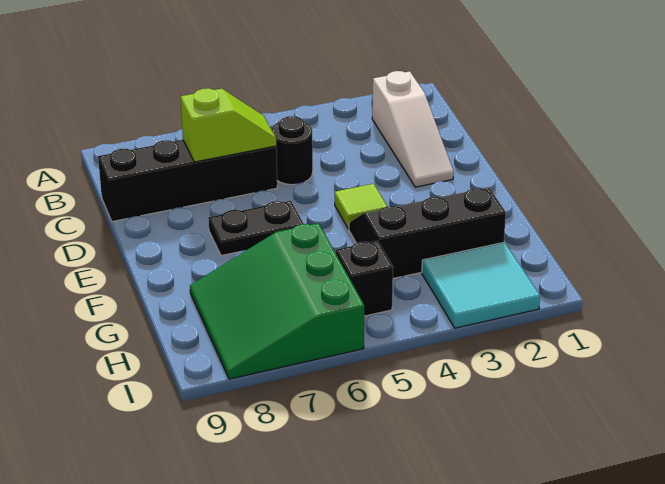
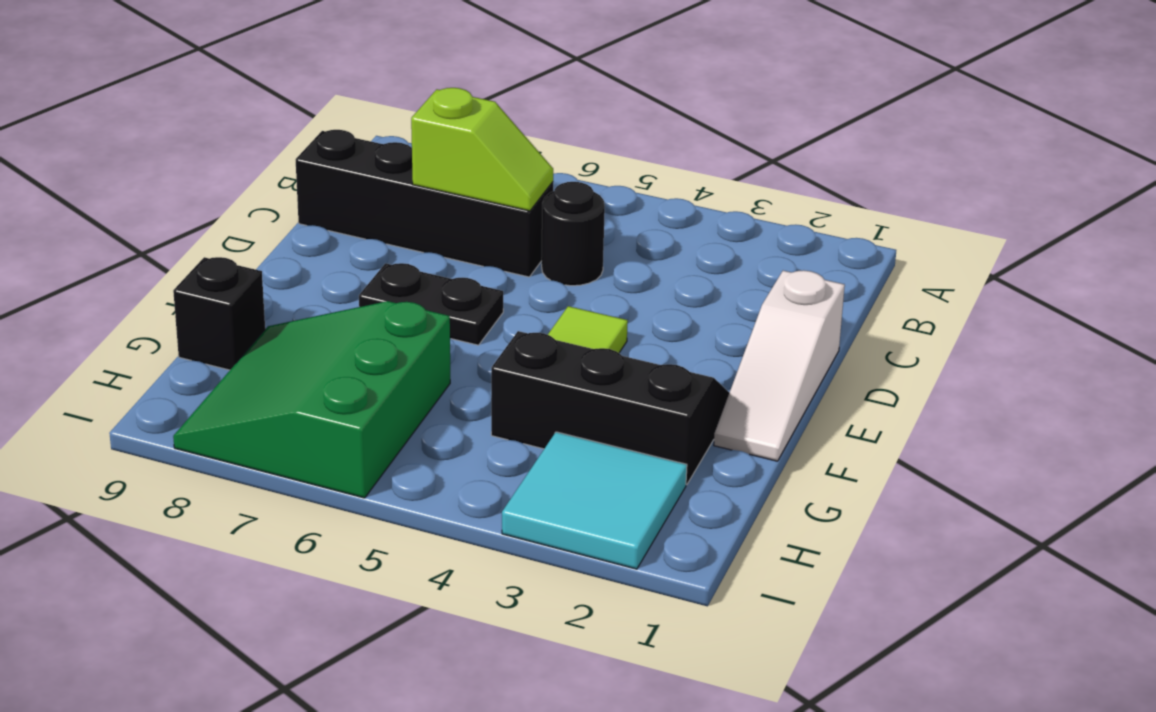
white slope B2:D2 level 1 top B -> white slope D1:F1 level 1 top D
black brick H5 level 1 -> black brick G9 level 1

